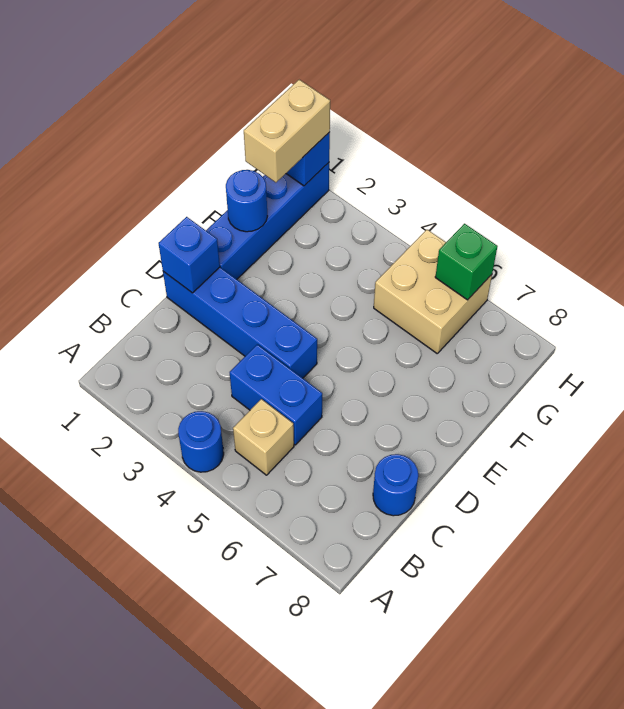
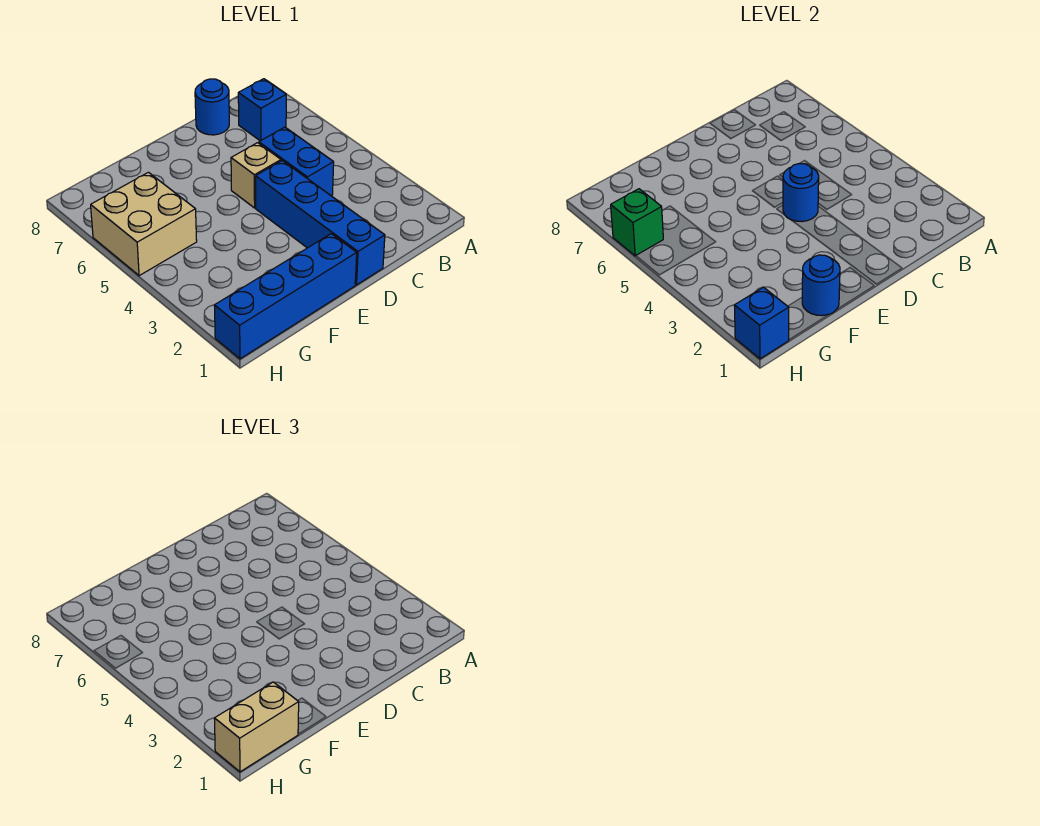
blue round brick A4 level 1 -> blue round brick D4 level 2
tan brick B5 level 1 -> tan brick D5 level 1
blue brick D1 level 2 -> blue brick B7 level 1

